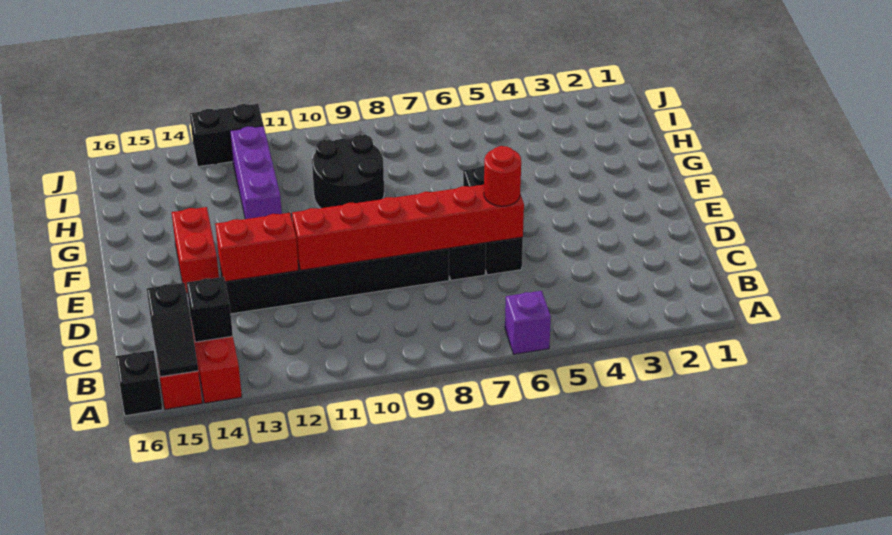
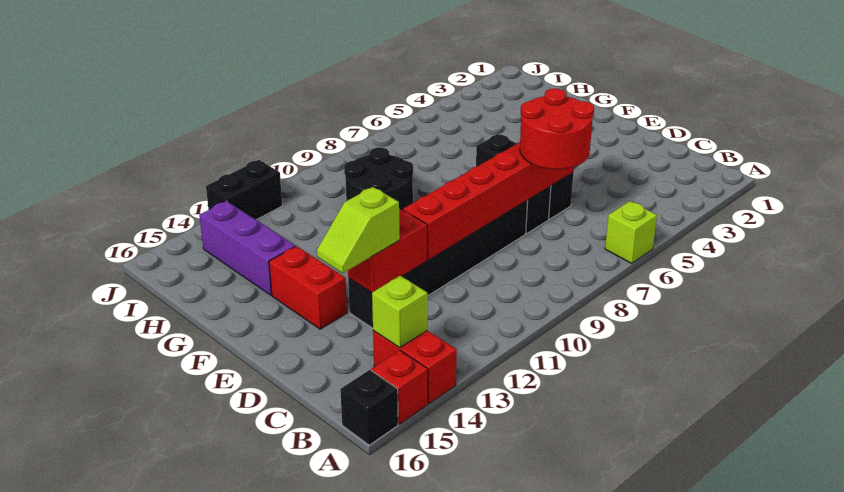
purple brick A6 level 1 -> lime brick A6 level 1
black slope A15:B15 level 2 top B -> none
black brick B14 level 2 -> lime brick B14 level 2
red round brick D6 level 3 -> red round brick C6:D7 level 3
none -> lime slope D13:D14 level 3 top 13
purple brick G12:I12 level 1 -> purple brick G14:I14 level 1

